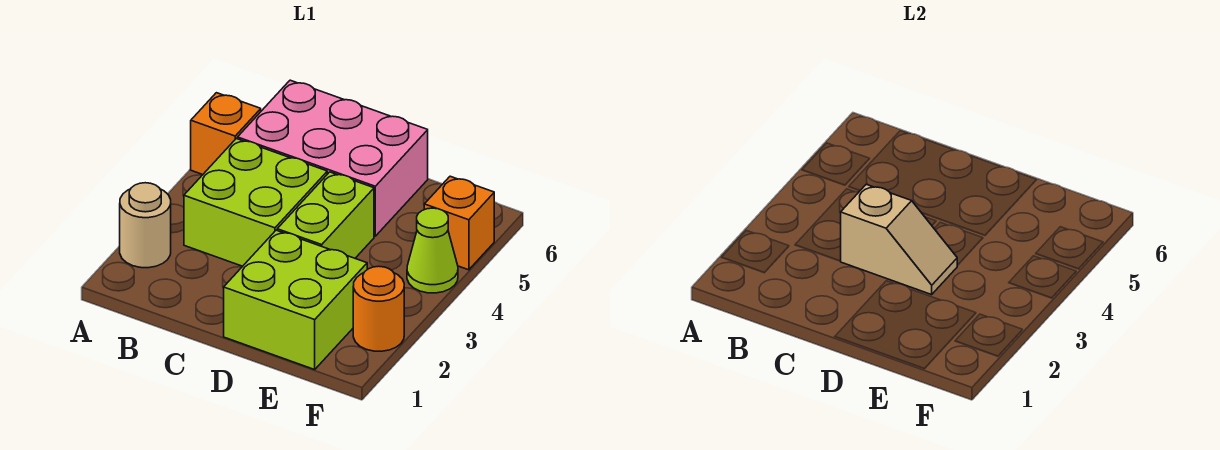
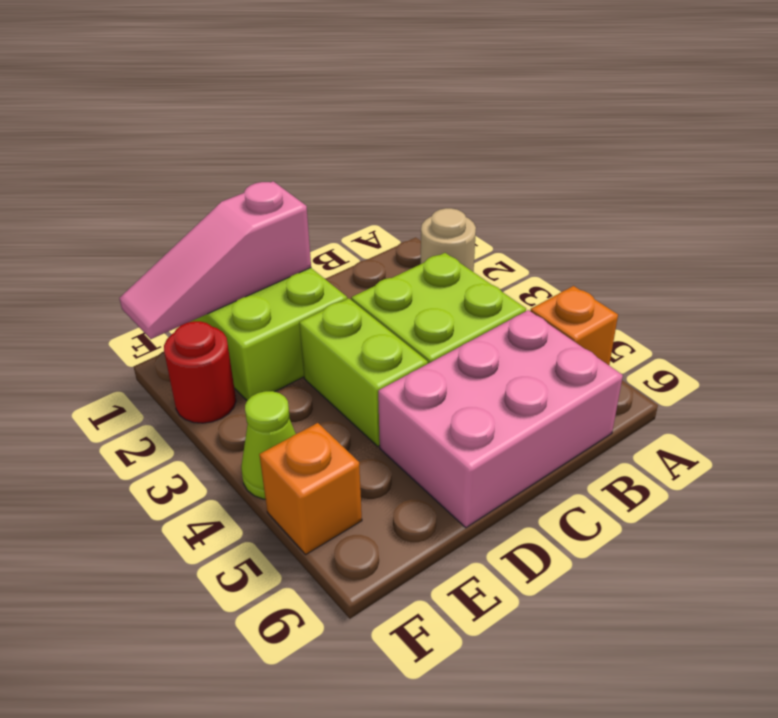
tan slope C3:D3 level 2 top C -> none
none -> pink slope D1:F1 level 2 top D
orange round brick F2 level 1 -> red round brick F2 level 1

